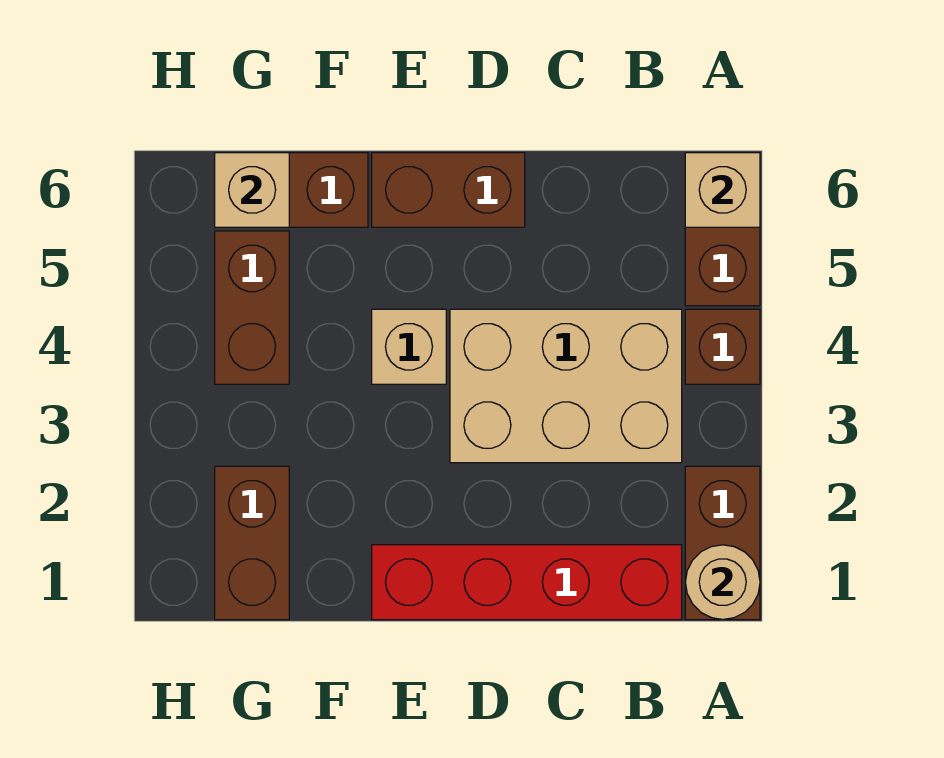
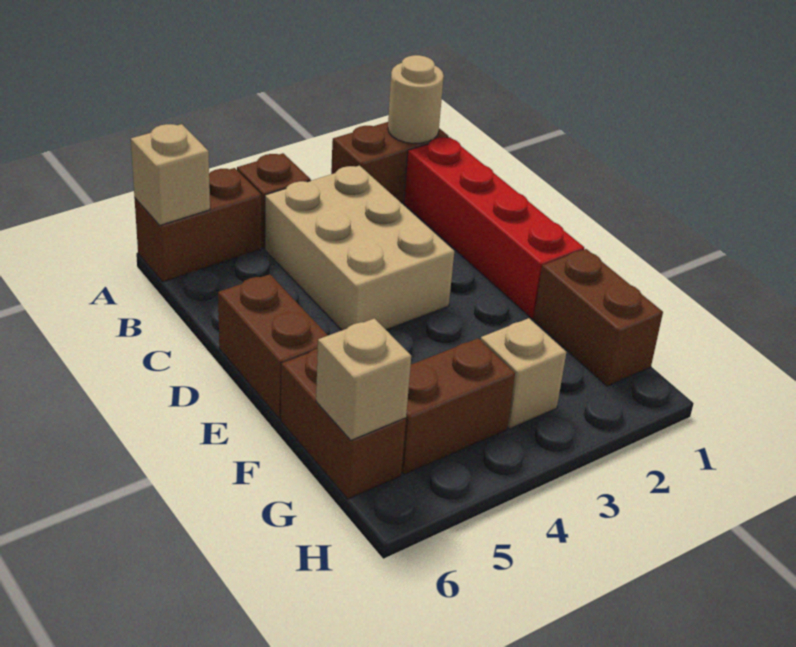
tan brick E4 level 1 -> tan brick G3 level 1
brown brick G1:G2 level 1 -> brown brick F1:G1 level 1

